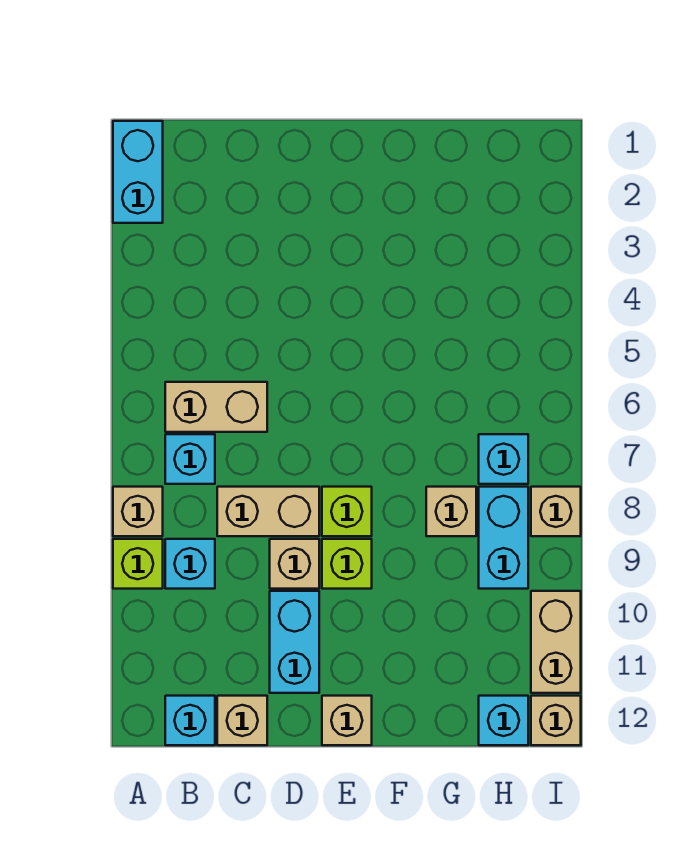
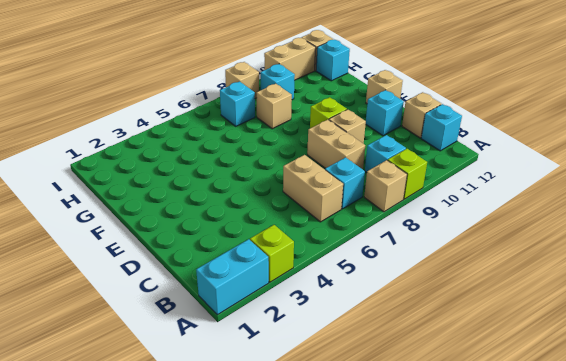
cyan brick D10:D11 level 1 -> cyan brick D11 level 1
lime brick E8 level 1 -> lime brick A3 level 1
cyan brick H8:H9 level 1 -> cyan brick H9 level 1

